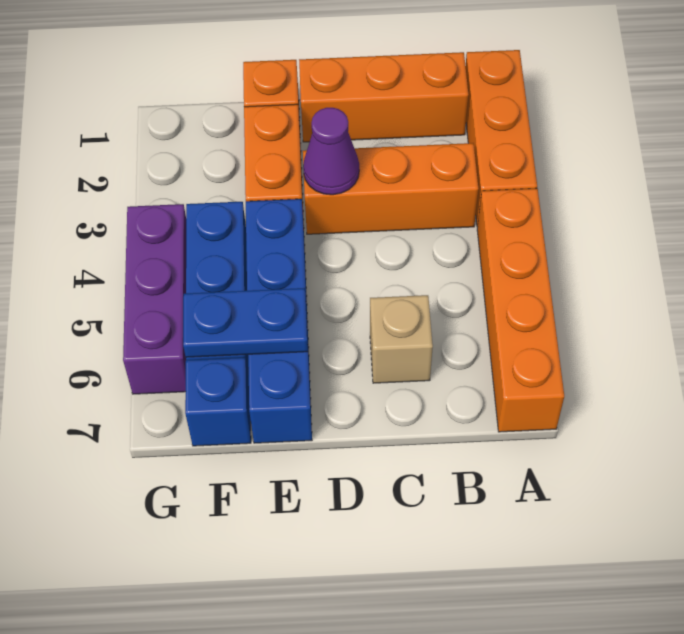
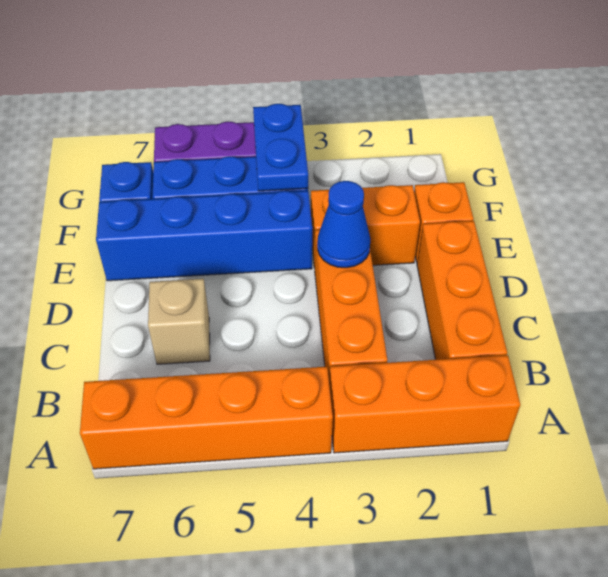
purple cone D3 level 2 -> blue cone D3 level 2
blue plate E6:F6 level 2 -> blue plate F4:G4 level 2

